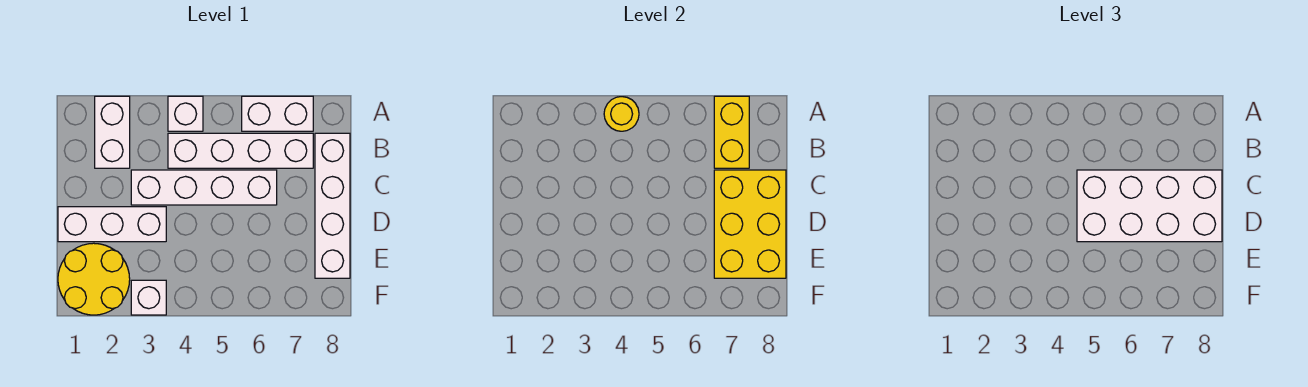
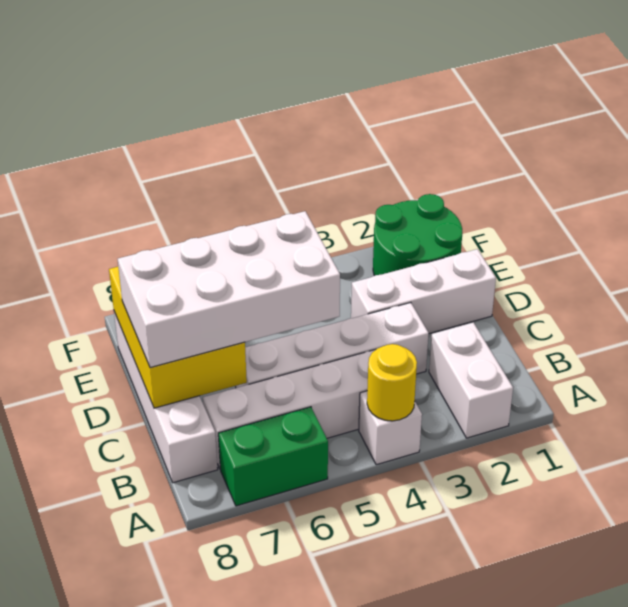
white brick A6:A7 level 1 -> green brick A6:A7 level 1
yellow brick A7:B7 level 2 -> none
yellow round brick E1:F2 level 1 -> green round brick E1:F2 level 1
white brick F3 level 1 -> none

